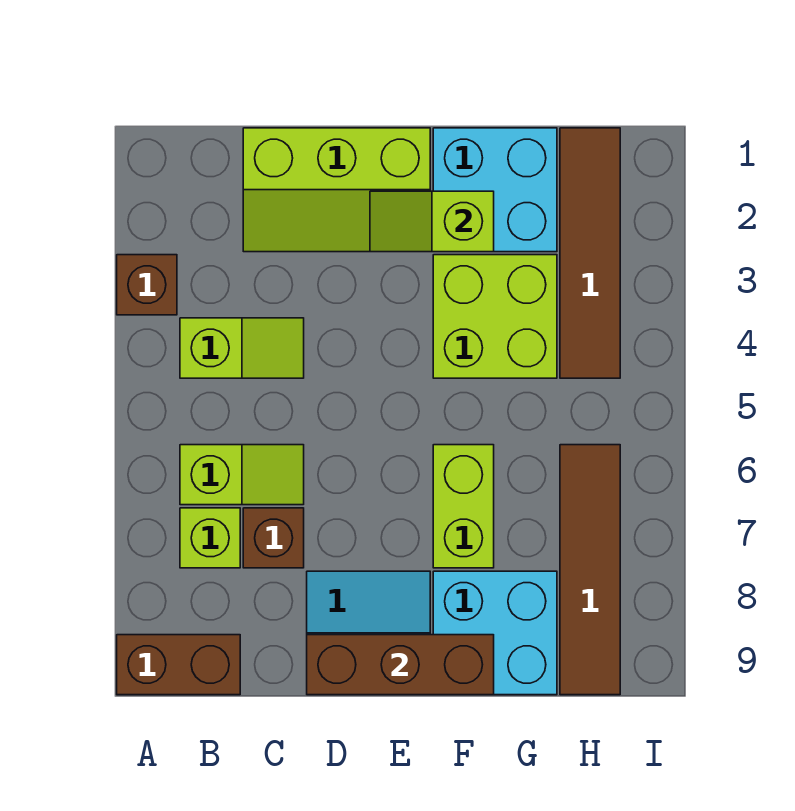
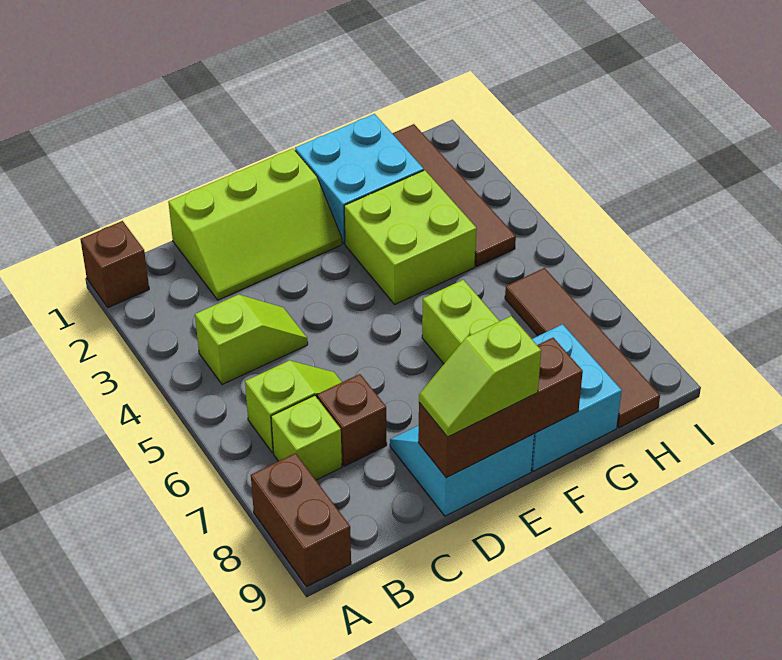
brown brick A3 level 1 -> brown brick A1 level 1
brown brick A9:B9 level 1 -> brown brick A8:A9 level 1
lime slope E2:F2 level 2 top F -> lime slope D9:E9 level 3 top E

